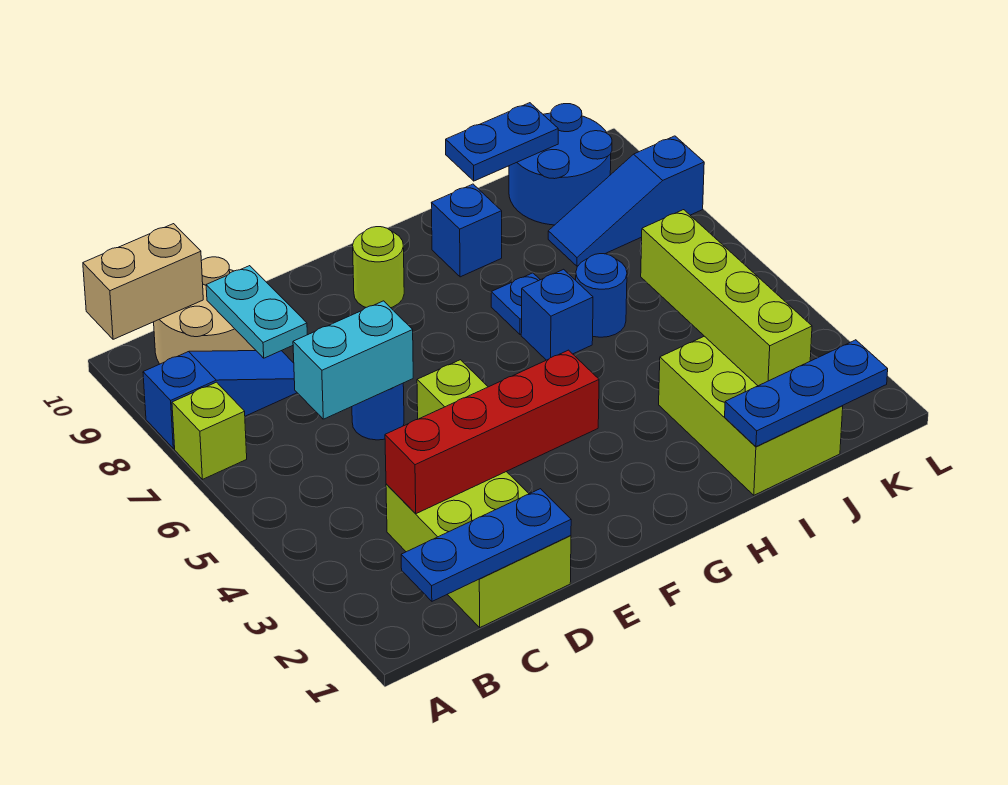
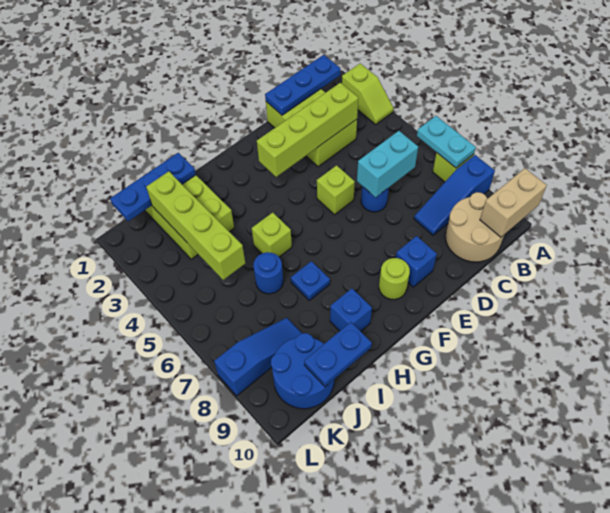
none -> lime slope A2:A3 level 1 top 2
red brick C3:F3 level 2 -> lime brick C3:F3 level 2
cyan plate C8:C9 level 2 -> cyan plate A6:A7 level 2
none -> lime brick H5 level 1
blue brick H6 level 1 -> blue brick E9 level 1

